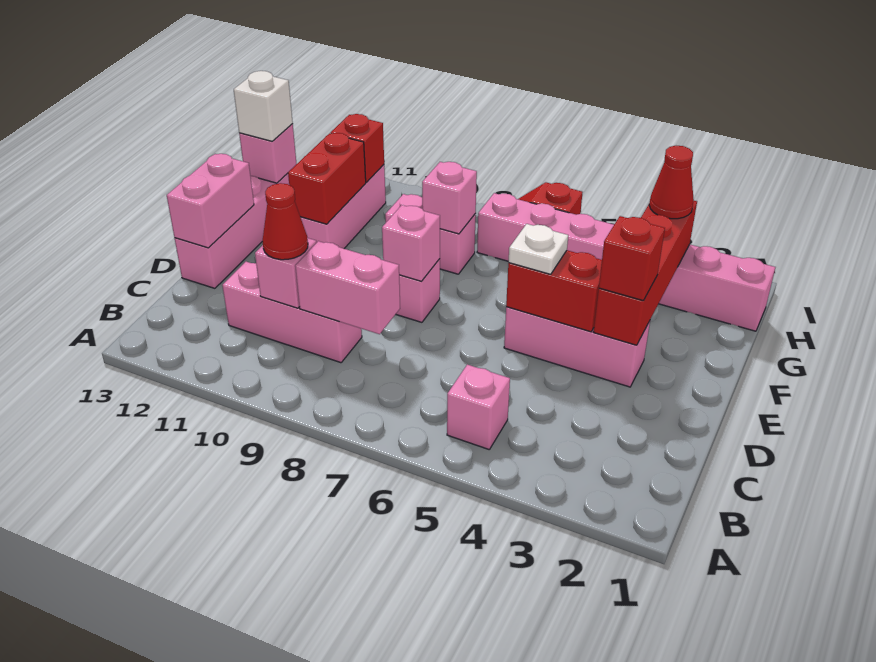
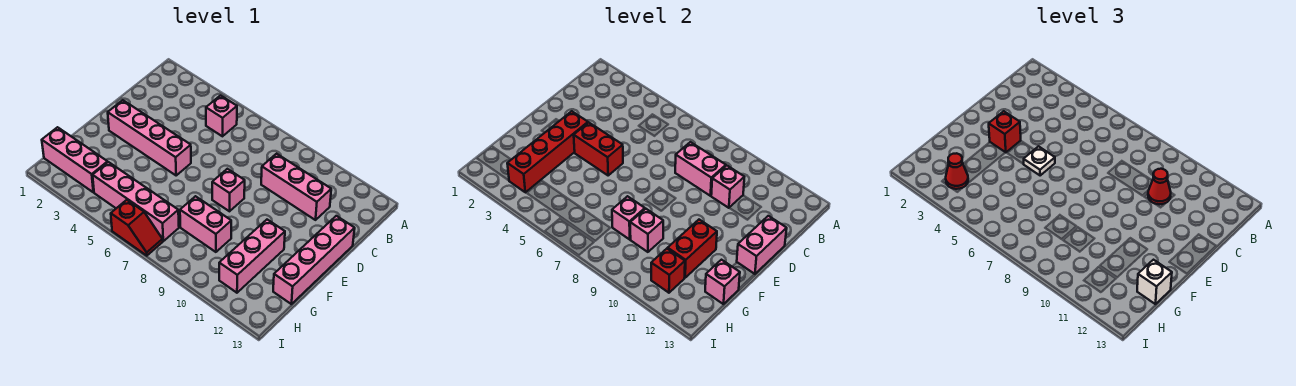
pink brick E3:E5 level 1 -> pink brick E2:E5 level 1
pink brick E8 level 2 -> pink brick G9 level 2

